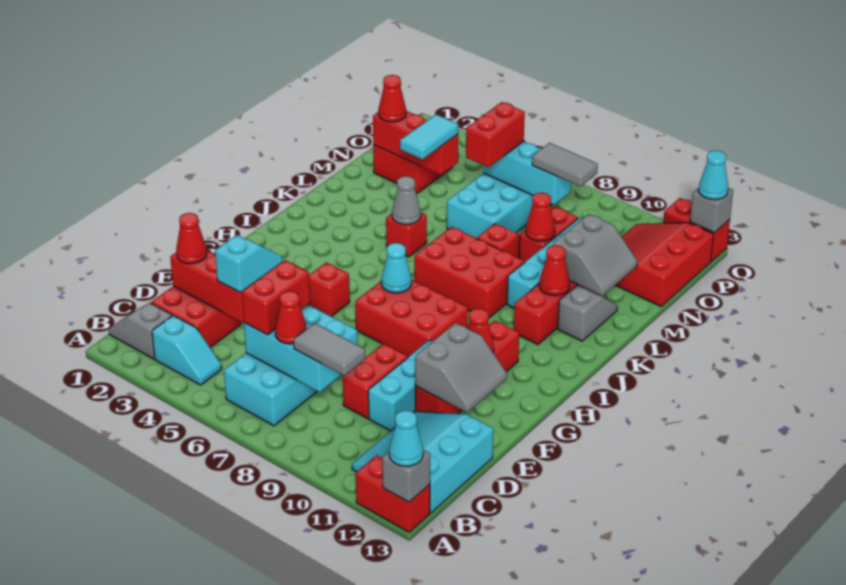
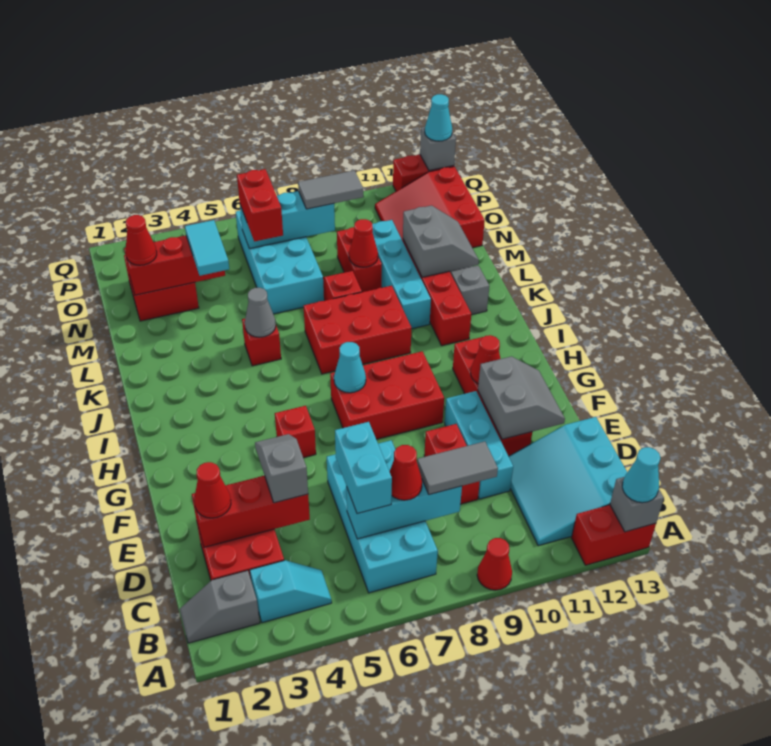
red brick C6:D6 level 3 -> cyan brick C6:D6 level 3
cyan slope D4:E4 level 3 top D -> grey slope D4:E4 level 3 top D
red cone K11 level 2 -> red cone A9 level 1

